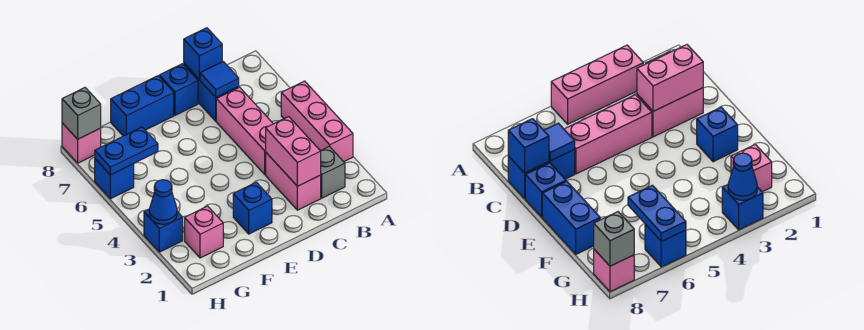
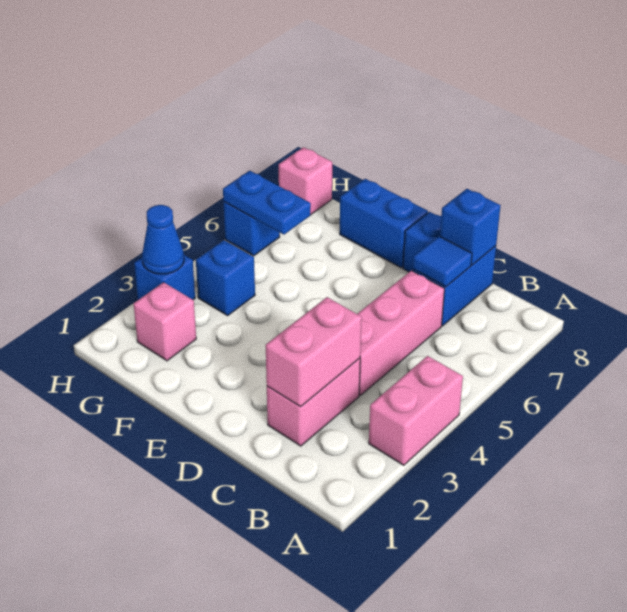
pink brick A3:A5 level 1 -> pink brick A3:A4 level 1
grey brick B2 level 1 -> none
blue brick E2 level 1 -> blue brick G4 level 1
grey brick H8 level 2 -> none

